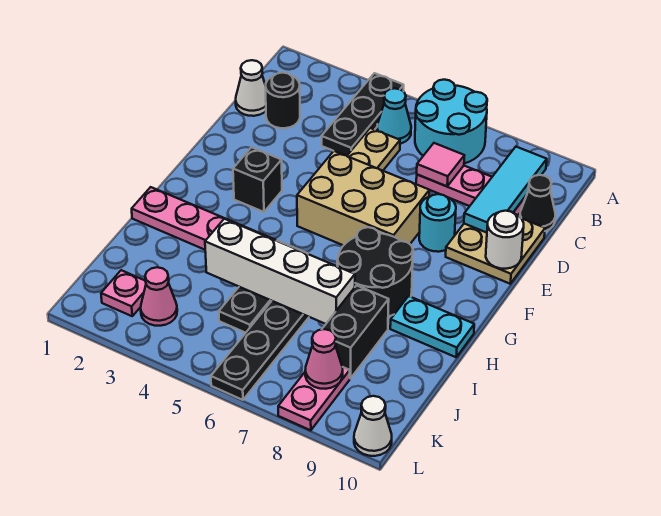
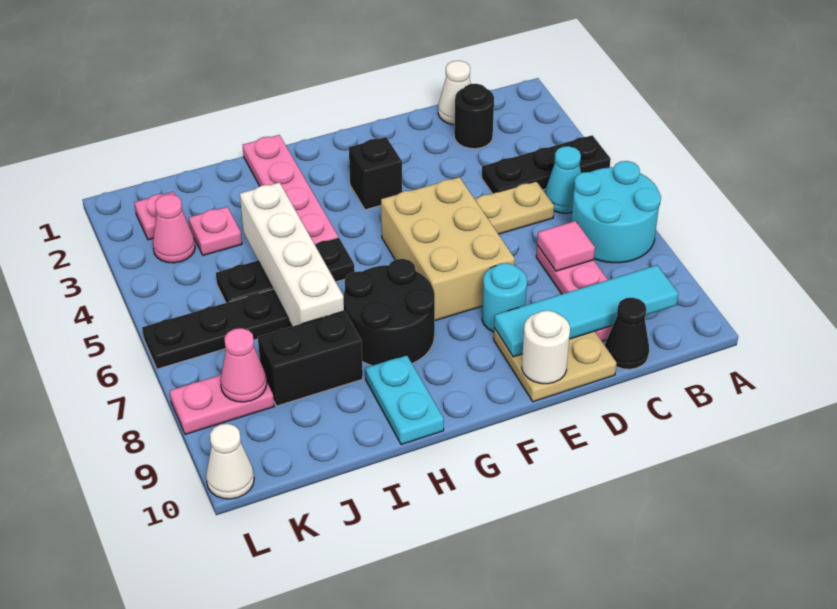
cyan tile B9:D9 level 2 -> cyan tile B9:E9 level 2
none -> pink plate J3 level 1

